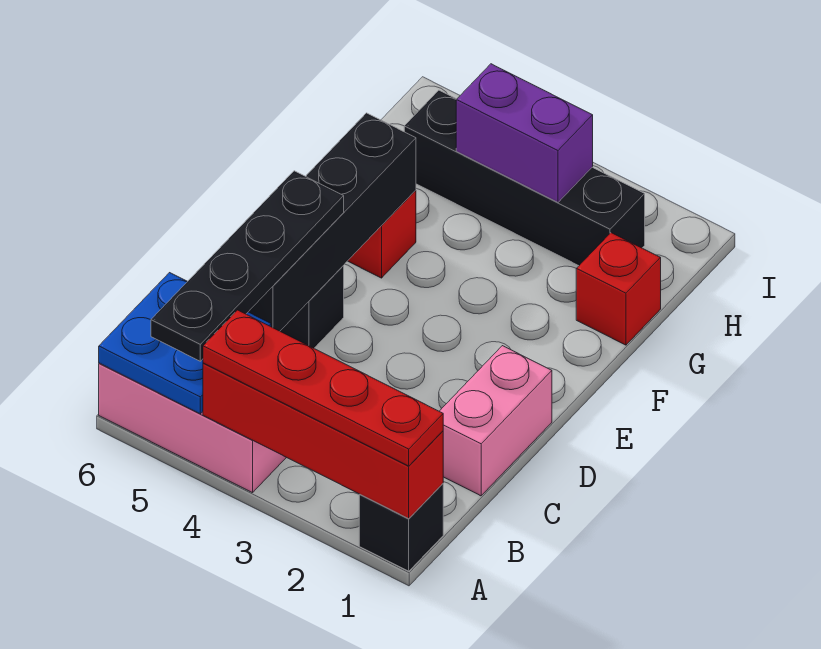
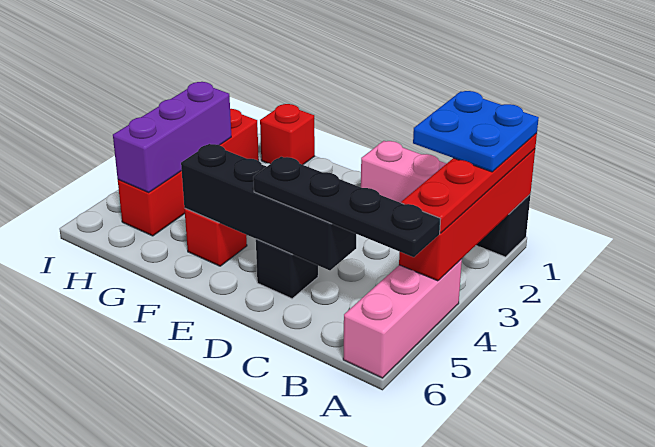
blue plate A5:B6 level 2 -> blue plate A1:B2 level 4
black brick H2:H5 level 1 -> red brick H2:H5 level 1
purple brick H3:H4 level 2 -> purple brick H3:H5 level 2

